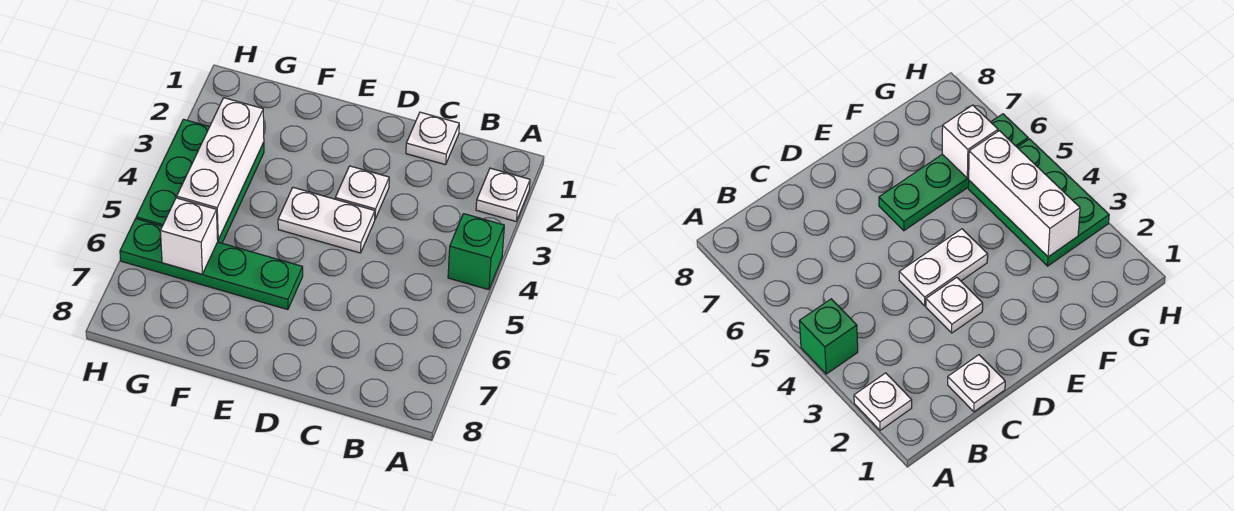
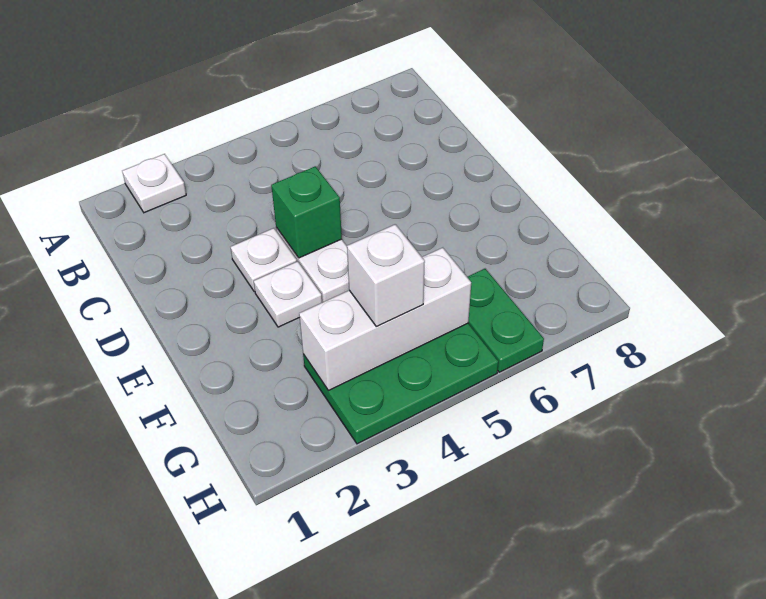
green brick A4 level 1 -> green brick D4 level 2
white plate C1 level 1 -> white plate E3 level 1
green plate E6:H6 level 1 -> green plate G6:H6 level 1
white brick G6 level 2 -> white brick G4 level 3

